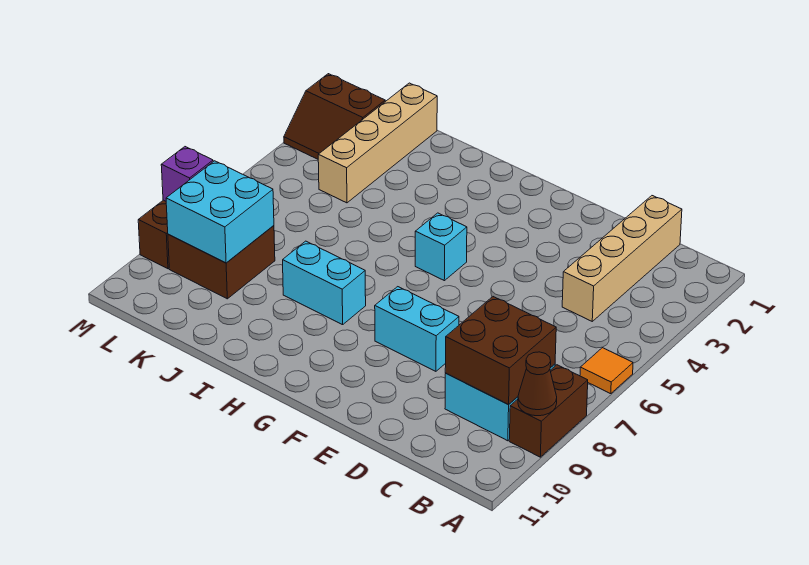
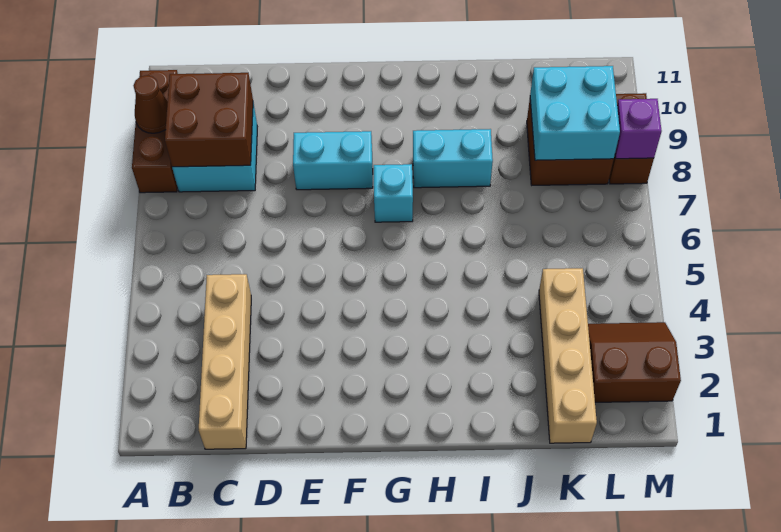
orange tile A6 level 1 -> none
brown brick A8:A9 level 1 -> brown brick A8:A10 level 1
cyan brick G5 level 1 -> cyan brick G7 level 1

